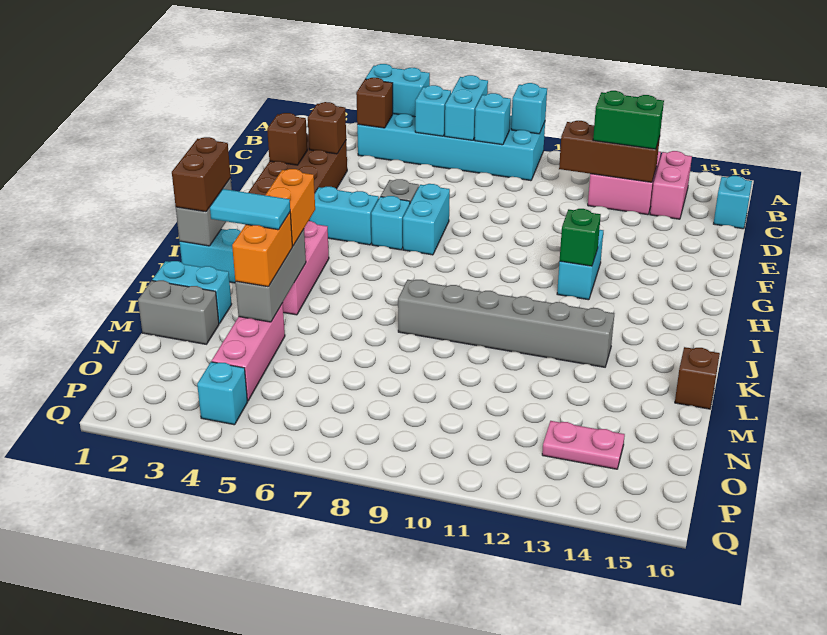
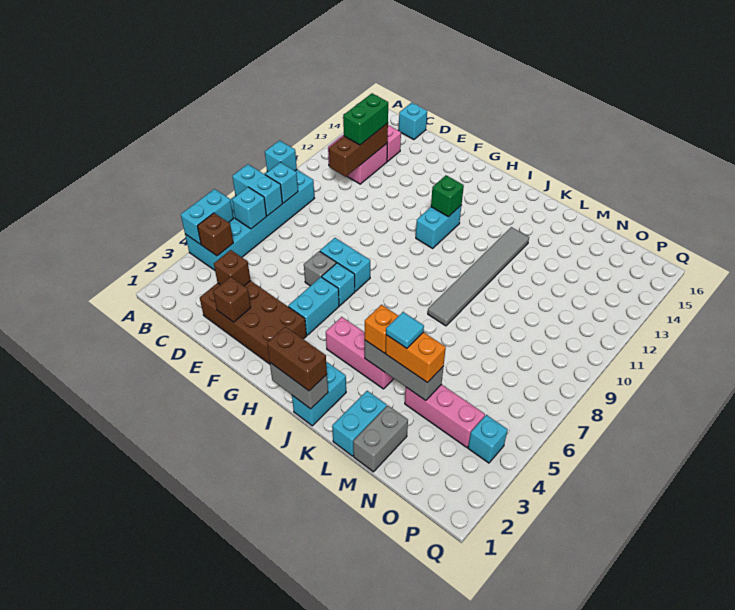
cyan brick G12:H12 level 1 -> cyan brick H11:H12 level 1
orange brick J4:K4 level 3 -> orange brick K4 level 3
grey brick K8:K13 level 1 -> grey tile K8:K13 level 1
cyan tile L3:L4 level 4 -> cyan tile L4 level 4
brown brick L16 level 1 -> none
pink plate O13:O14 level 1 -> none

